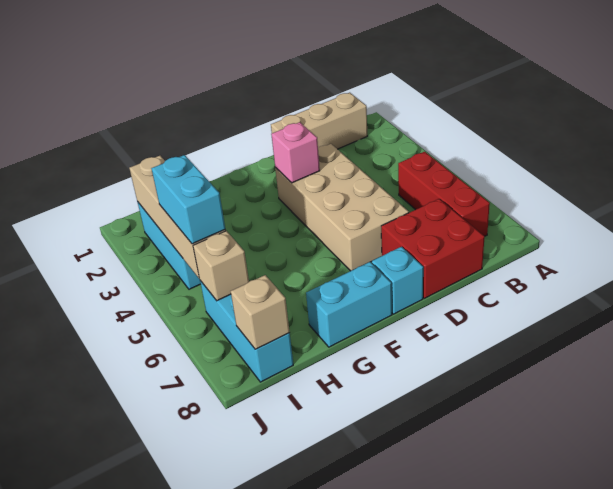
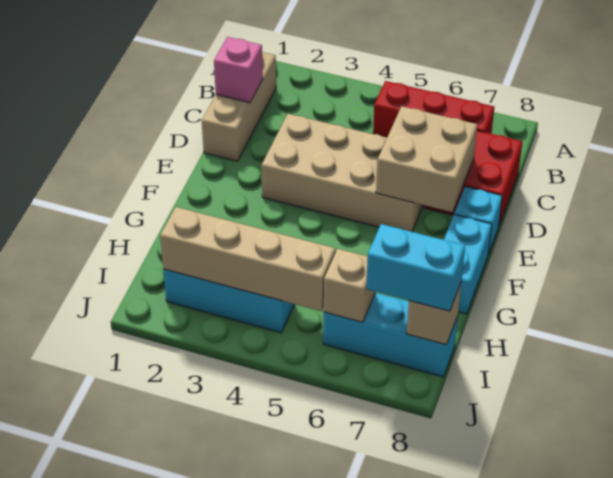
none -> tan brick D6:E7 level 2
pink brick E3 level 2 -> pink brick C1 level 2
cyan brick I4:I5 level 3 -> cyan brick I7:I8 level 3

